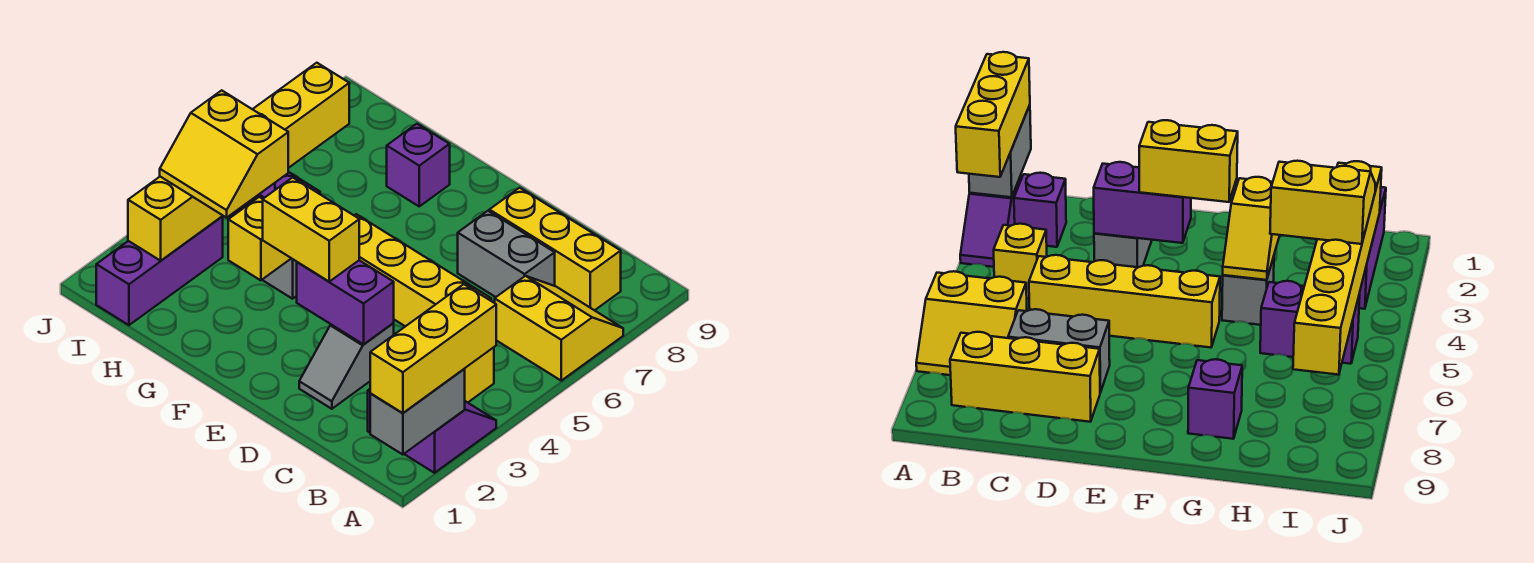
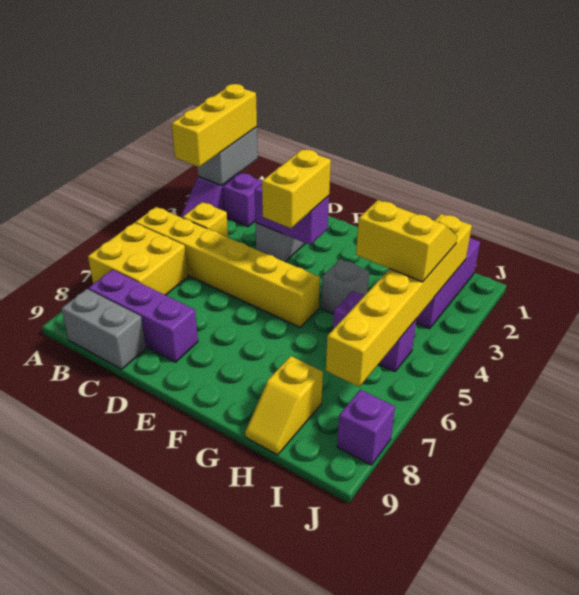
yellow slope A6:B7 level 1 top 6 -> yellow brick A6:B7 level 1
yellow brick B8:D8 level 1 -> purple brick B8:D8 level 1
yellow brick C5:F5 level 1 -> yellow brick A5:F5 level 1
grey brick C7:D7 level 1 -> grey brick B9:C9 level 1
yellow brick E3:F3 level 3 -> yellow brick E3:E4 level 3
yellow slope G3:G4 level 2 top 3 -> yellow slope H8:H9 level 1 top 8
purple brick G8 level 1 -> purple brick J8 level 1

